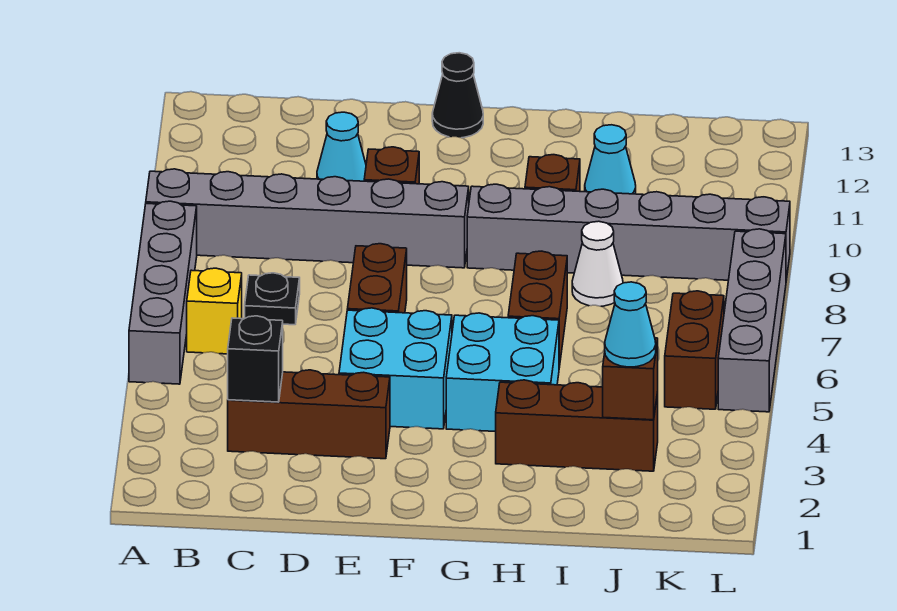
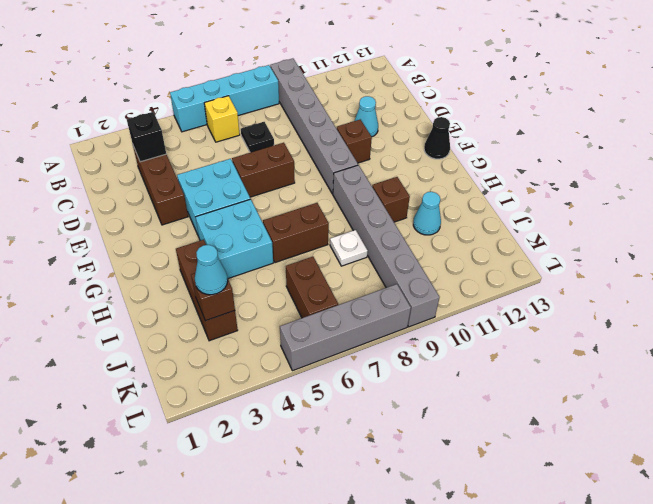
grey brick A5:A8 level 1 -> cyan brick A5:A8 level 1
white cone I8 level 1 -> white plate I8 level 1
brown brick K5:K6 level 1 -> brown brick J6:K6 level 1

